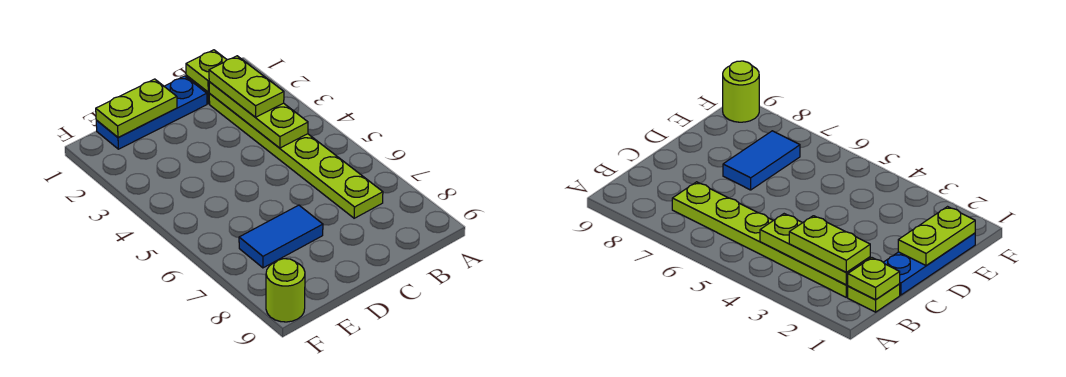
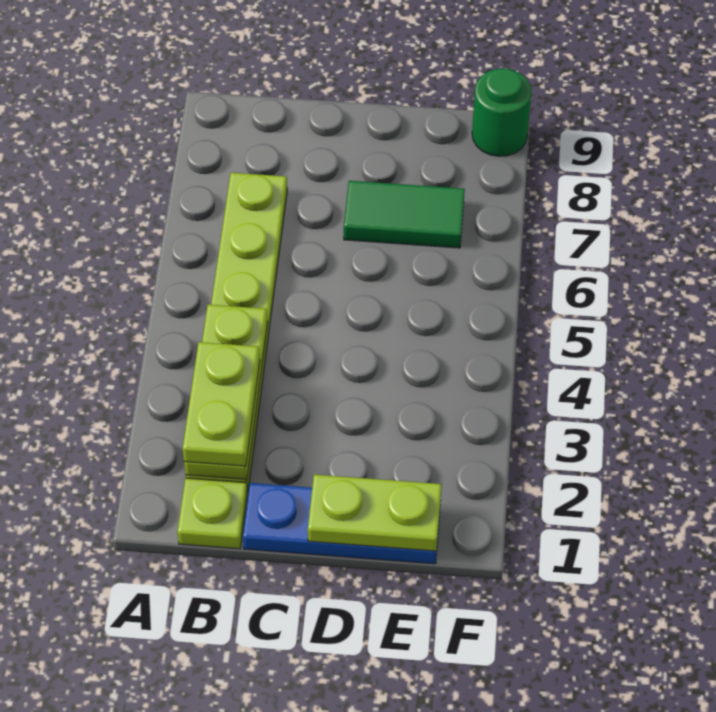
lime plate B1 level 2 -> none
blue tile D7:E7 level 1 -> green tile D7:E7 level 1
lime round brick F9 level 1 -> green round brick F9 level 1

